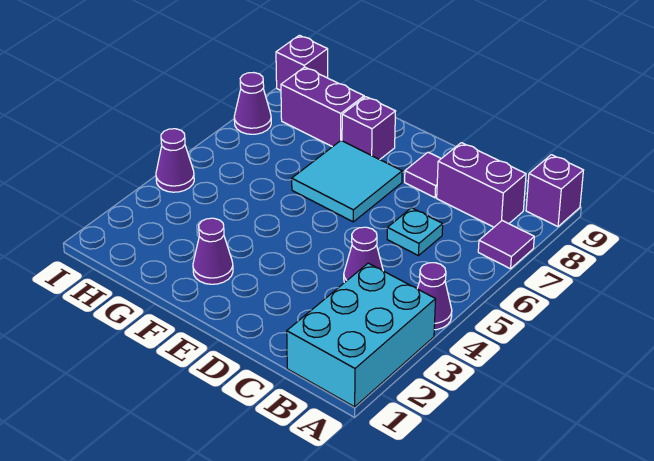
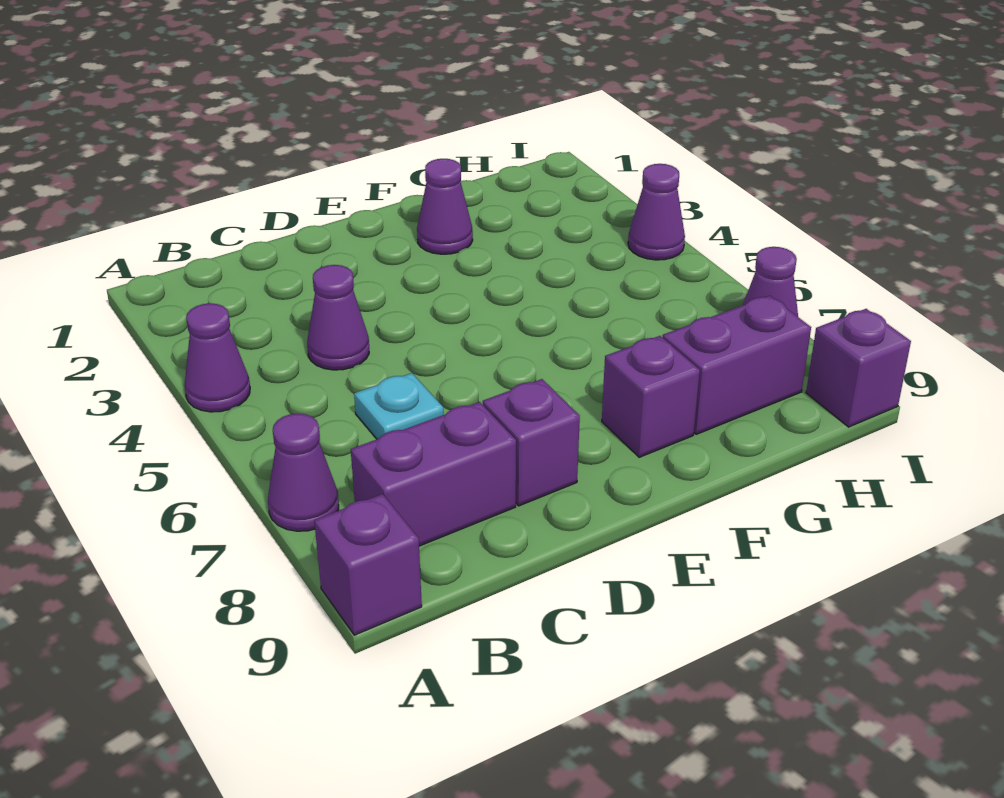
cyan brick A1:B3 level 1 -> none
purple tile A7 level 1 -> purple cone A7 level 1
purple tile D8 level 1 -> purple brick D8 level 1
cyan tile E6:F7 level 1 -> none

